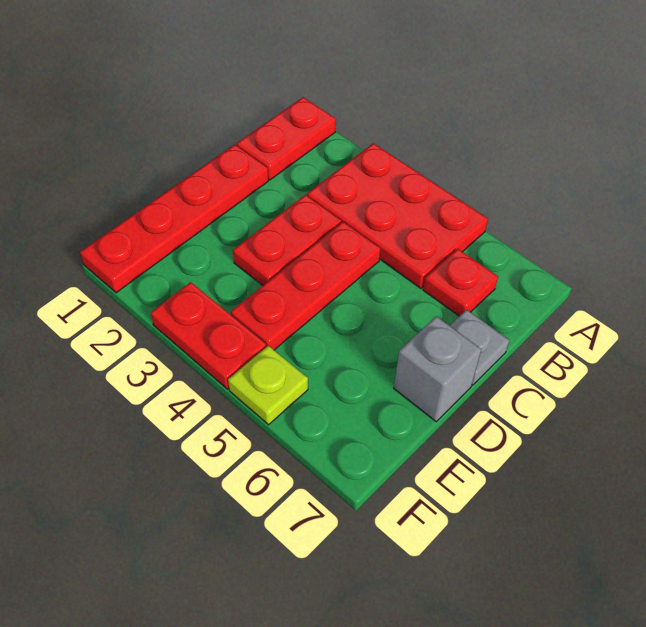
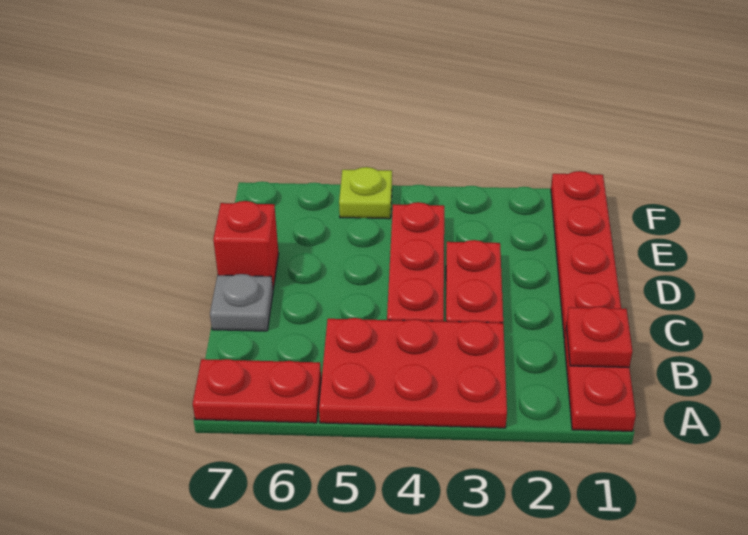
red plate B6 level 1 -> red plate B1 level 2
grey brick D7 level 1 -> red brick D7 level 1
red plate F3:F4 level 1 -> red plate A6:A7 level 1

